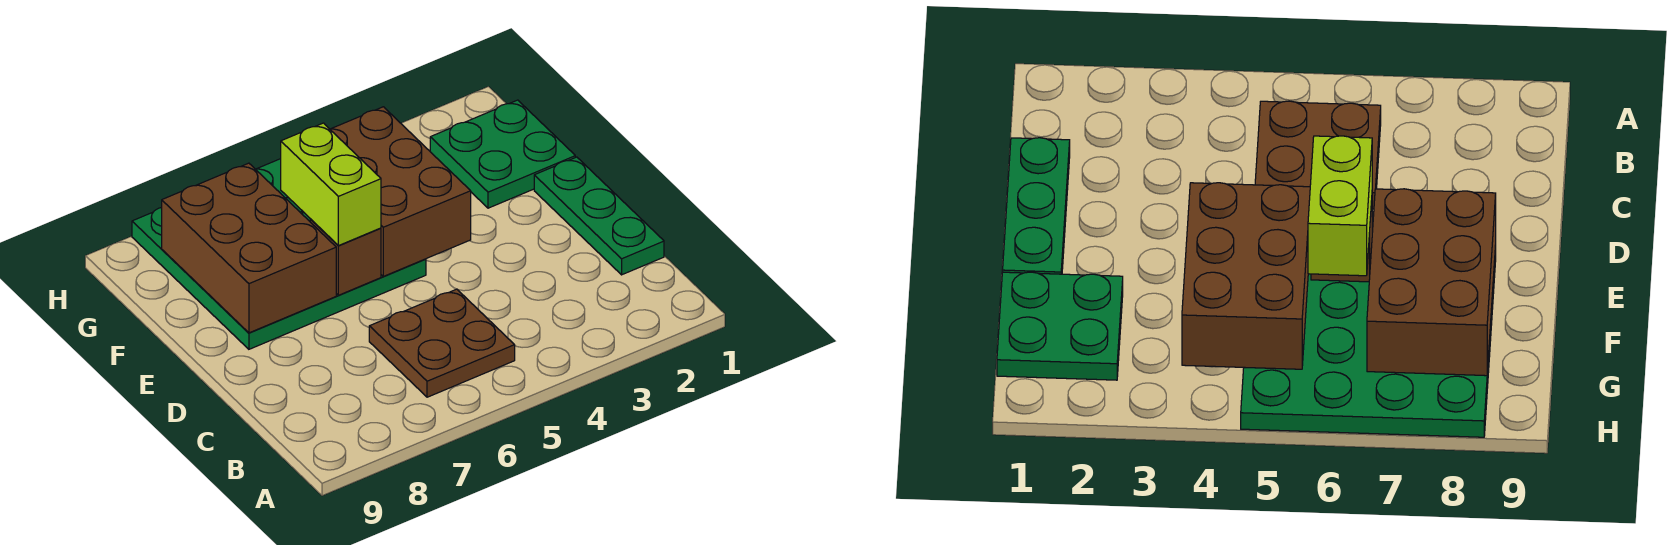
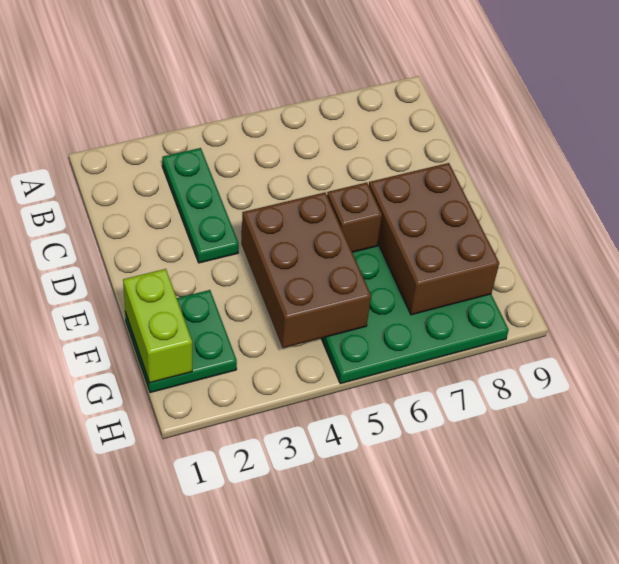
brown plate B5:C6 level 1 -> none
green plate C1:E1 level 1 -> green plate B3:D3 level 1
lime brick E6:F6 level 3 -> lime brick F1:G1 level 2

